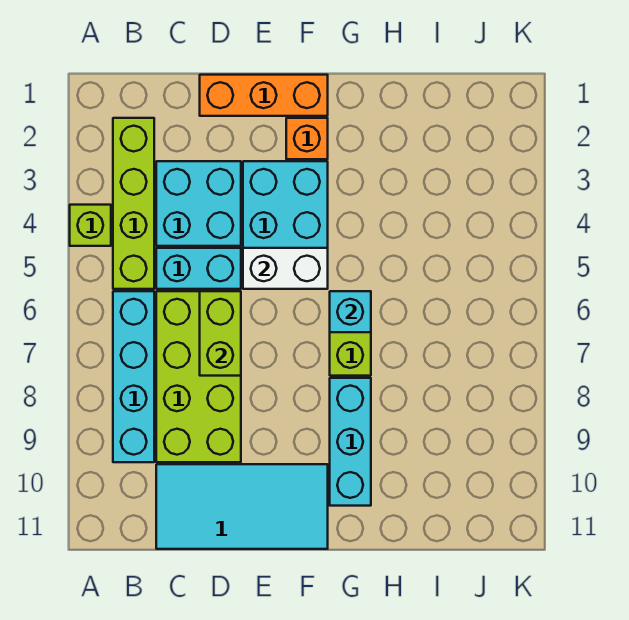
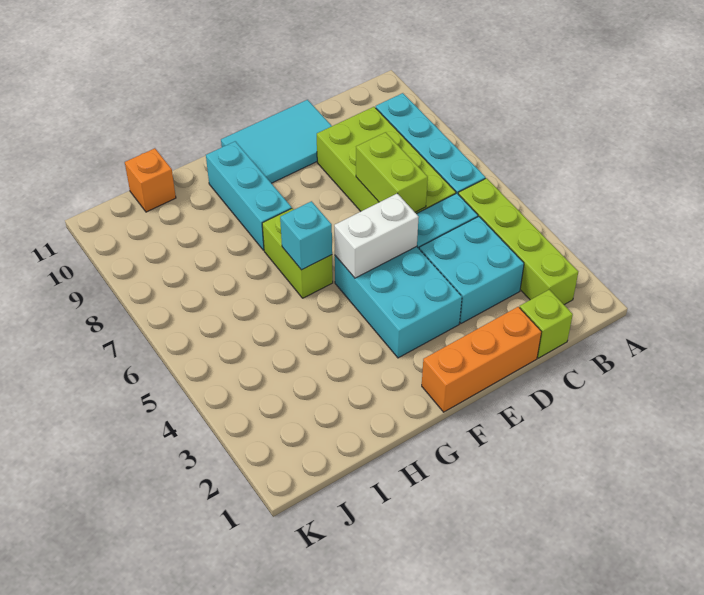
lime brick A4 level 1 -> lime brick C1 level 1
cyan tile C10:F11 level 1 -> cyan tile D10:F11 level 1
orange brick F2 level 1 -> orange brick I11 level 1

